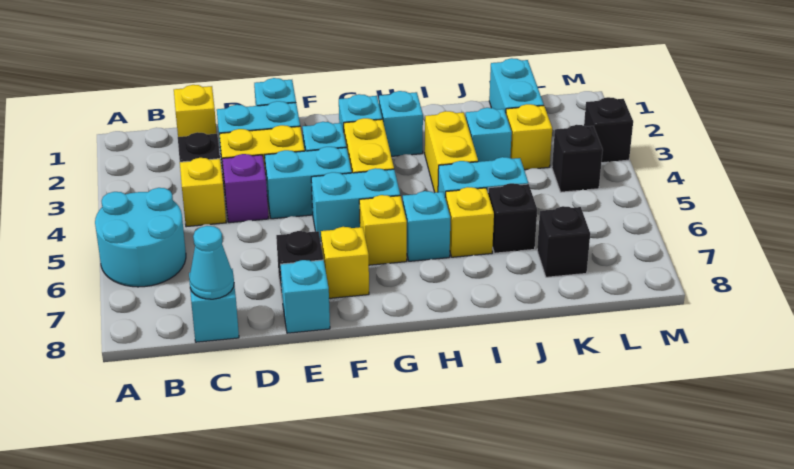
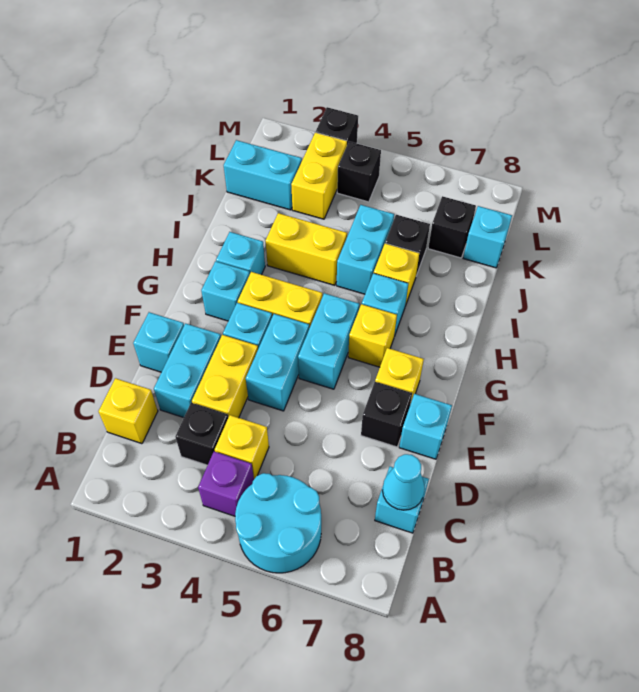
purple brick D4 level 1 -> purple brick B4 level 1
cyan brick J3 level 1 -> cyan brick K8 level 1
yellow brick K3 level 1 -> yellow brick K3:L3 level 1

